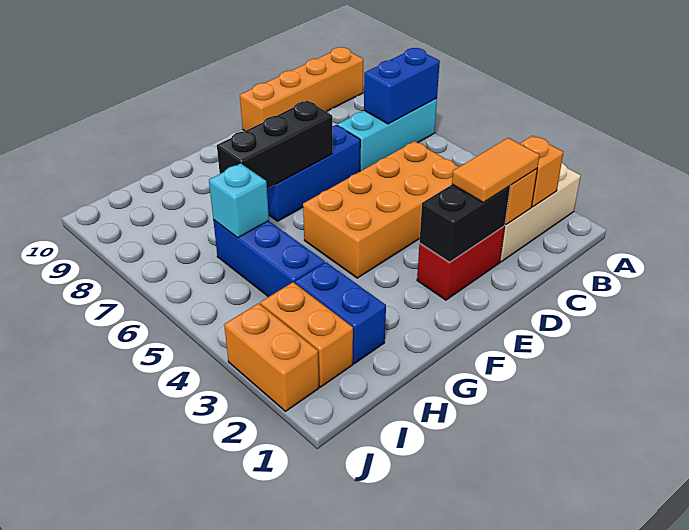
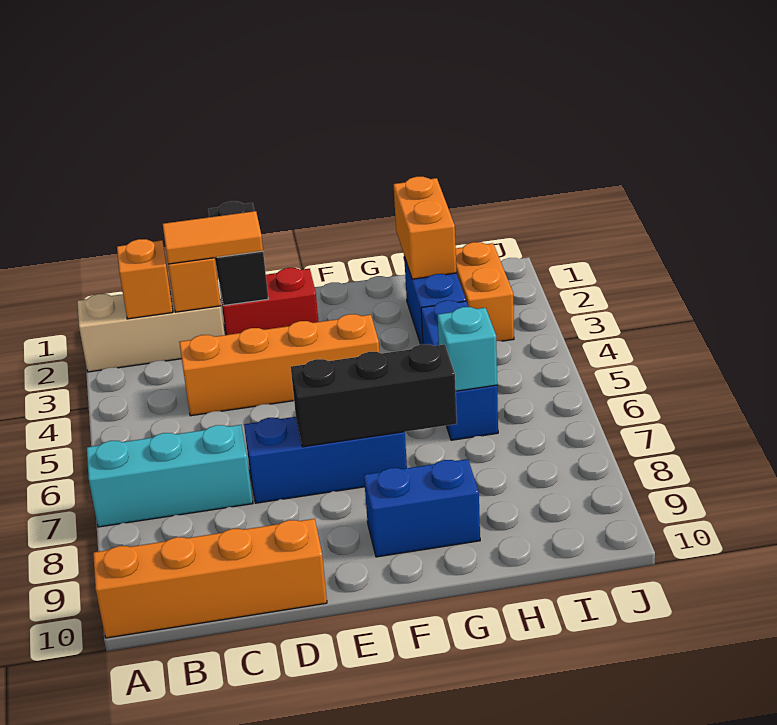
blue brick A7:B7 level 2 -> blue brick F9:G9 level 1
orange brick C4:F5 level 1 -> orange brick C4:F4 level 1
black brick D2:E2 level 2 -> black brick D1:D2 level 2
orange brick J2:J3 level 1 -> orange brick H1:H2 level 2

